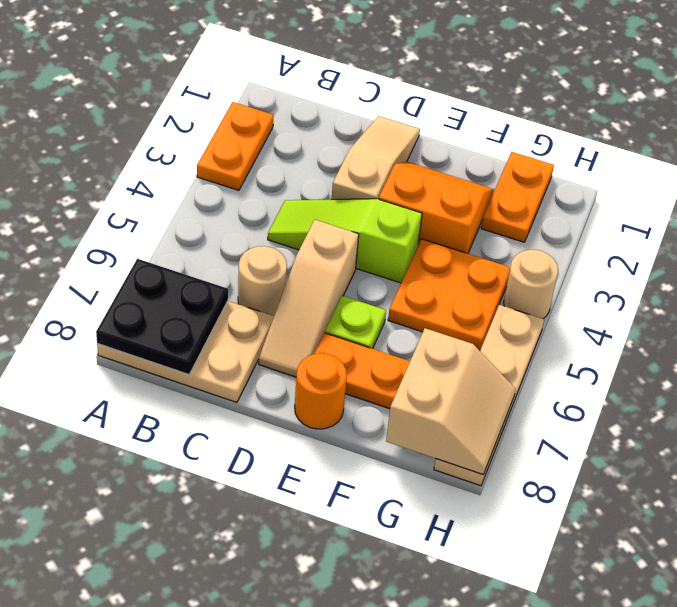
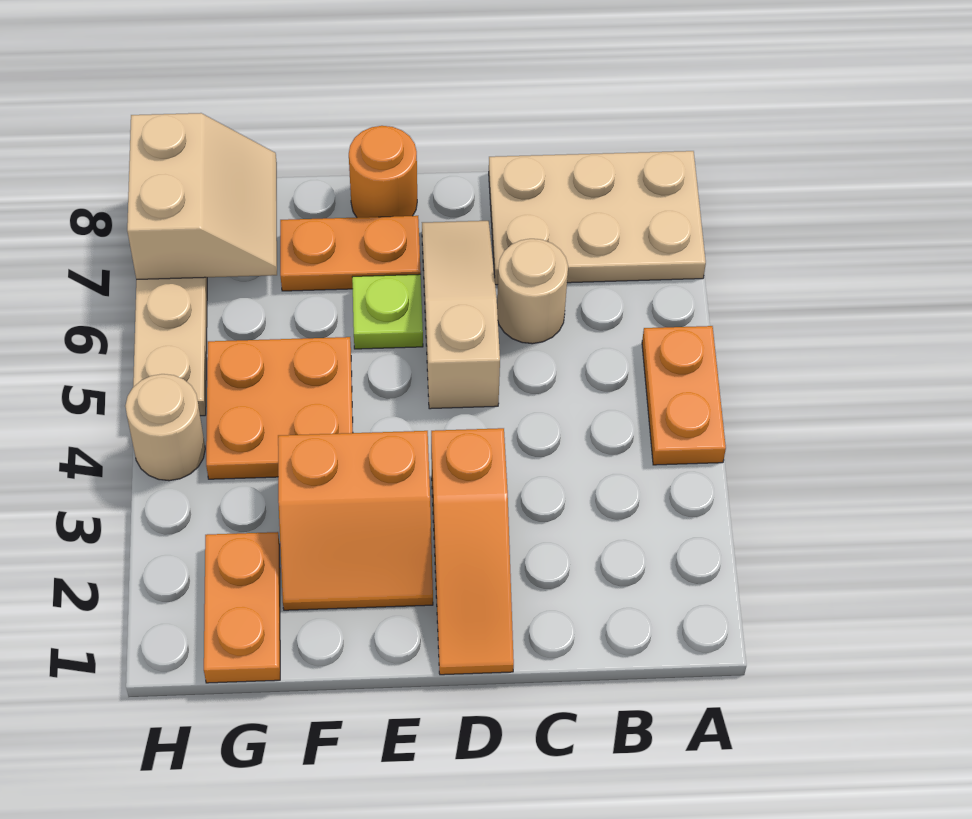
orange plate A2:A3 level 1 -> orange plate A4:A5 level 1
black plate A7:B8 level 2 -> none
lime slope C4:E4 level 1 top E -> none
tan slope D1:D3 level 1 top 3 -> orange slope D1:D3 level 1 top 3
tan slope G7:H8 level 2 top G -> tan slope G7:H8 level 2 top H

